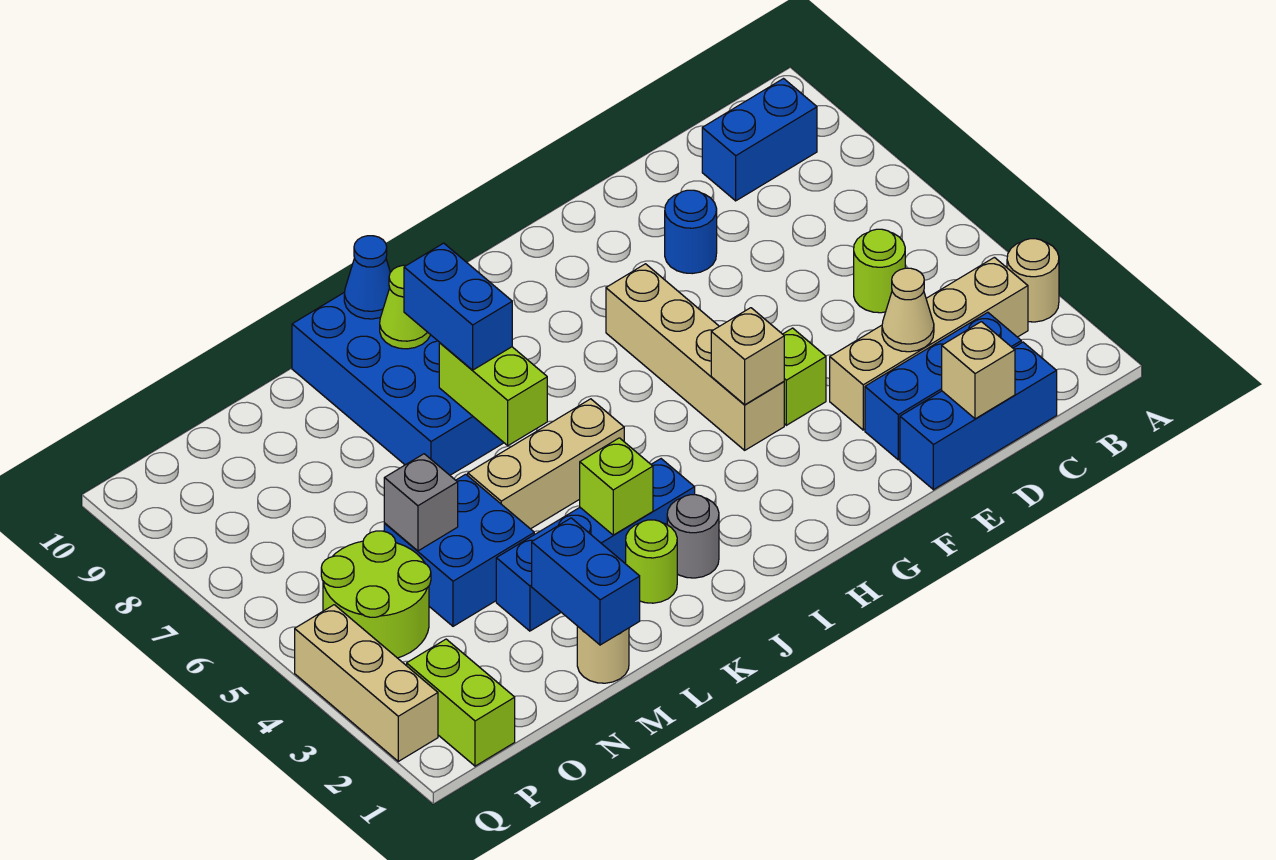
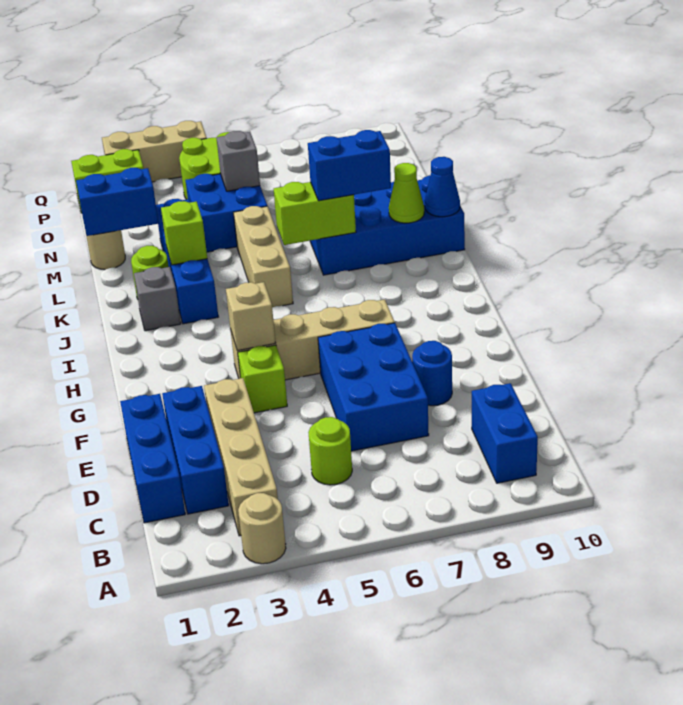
tan brick D1 level 2 -> none
tan cone D3 level 2 -> none
none -> blue brick D6:F7 level 1
grey round brick J2 level 1 -> grey brick J2 level 1

